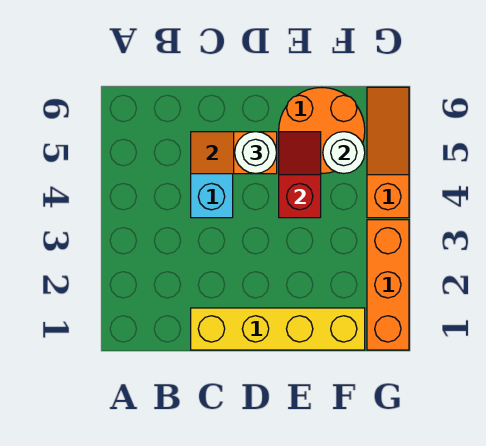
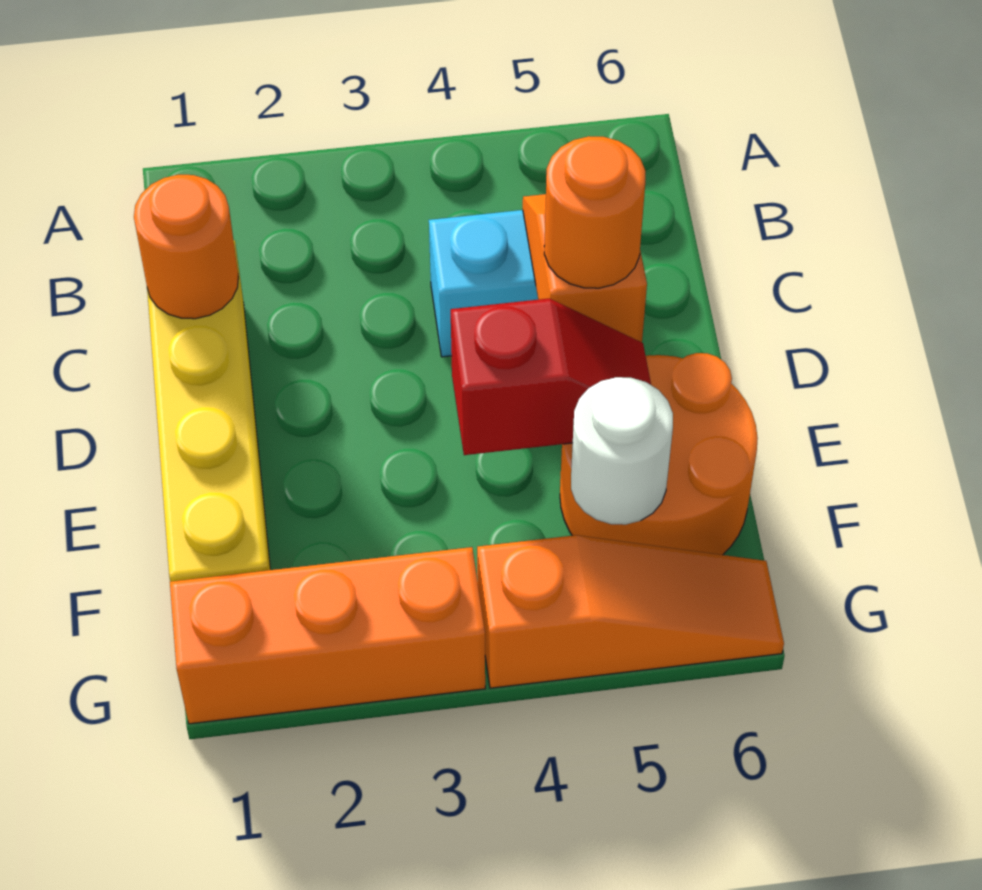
none -> orange round brick C1 level 2
white round brick D5 level 3 -> orange round brick D5 level 3

